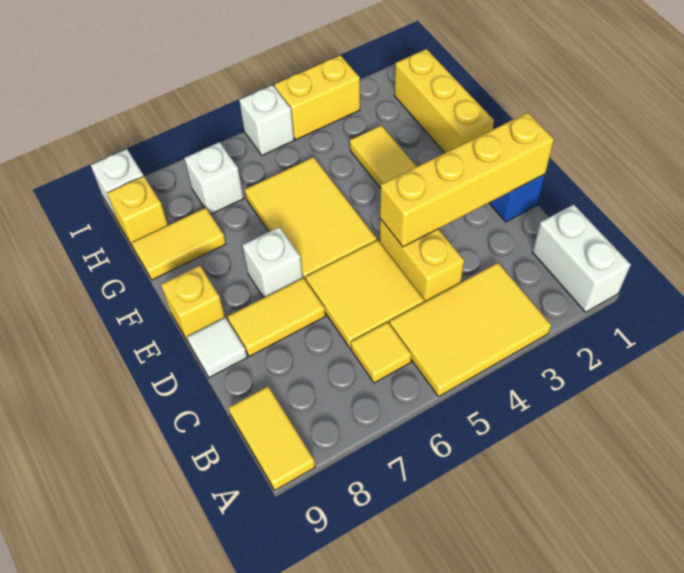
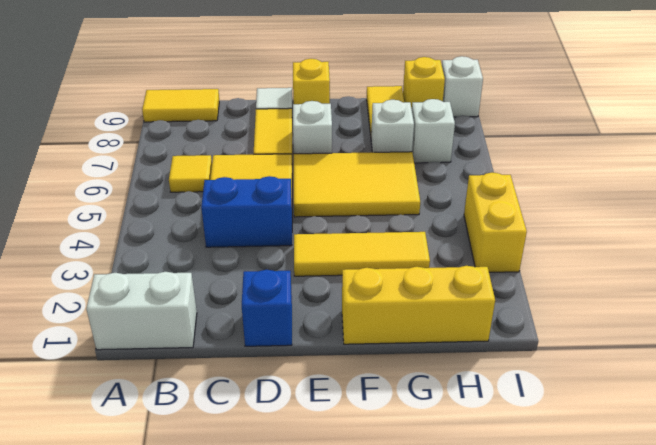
yellow tile A3:B5 level 1 -> none
yellow brick C4:D4 level 1 -> blue brick C4:D4 level 1
yellow brick D1:D4 level 2 -> none
white brick I5 level 1 -> white brick G7 level 1

